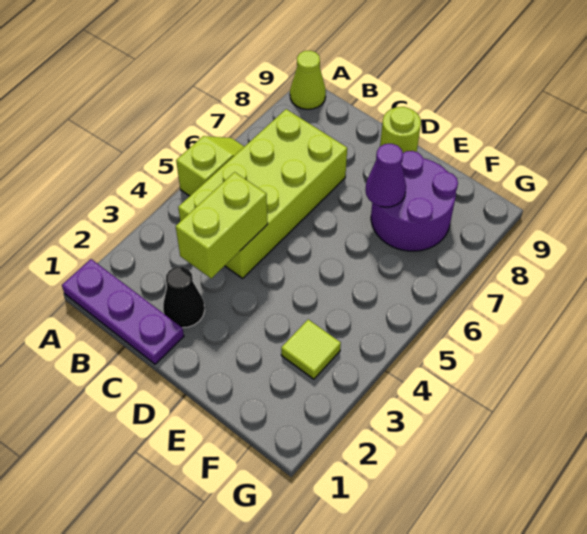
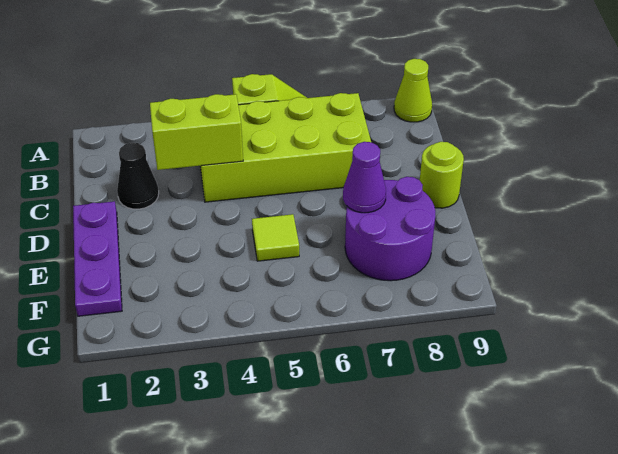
purple plate A1:C1 level 1 -> purple plate D1:F1 level 1
lime tile F3 level 1 -> lime tile E5 level 1

